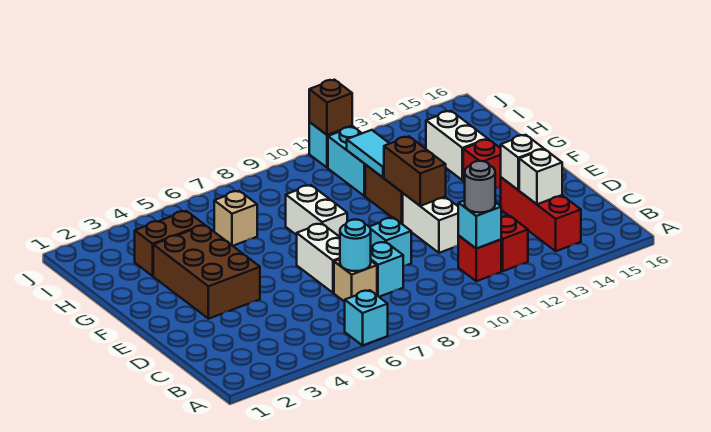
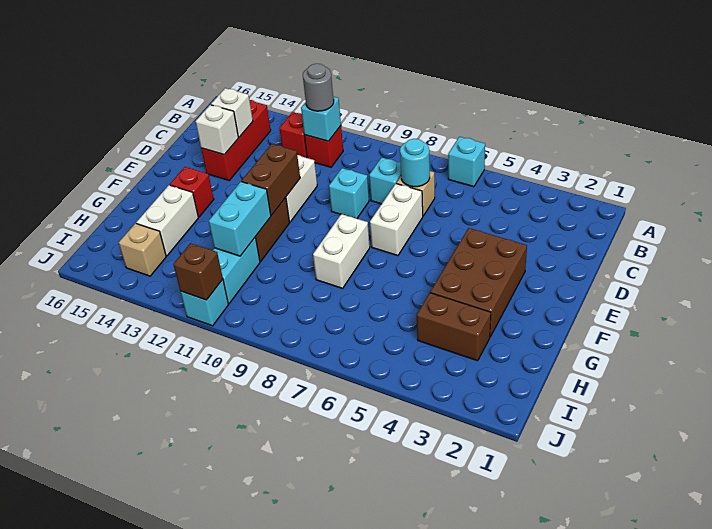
cyan tile G11:H11 level 2 -> cyan brick G11:H11 level 2
tan brick H6 level 1 -> tan brick I14 level 1

